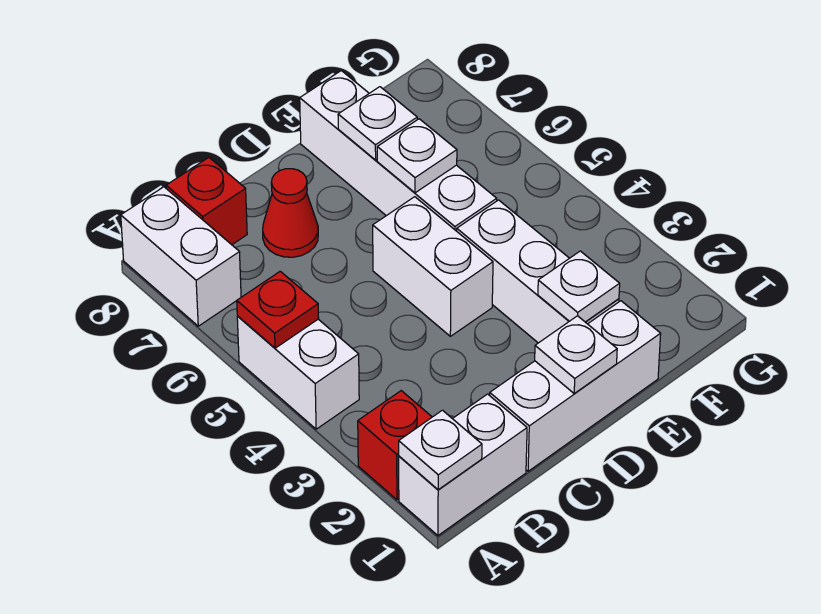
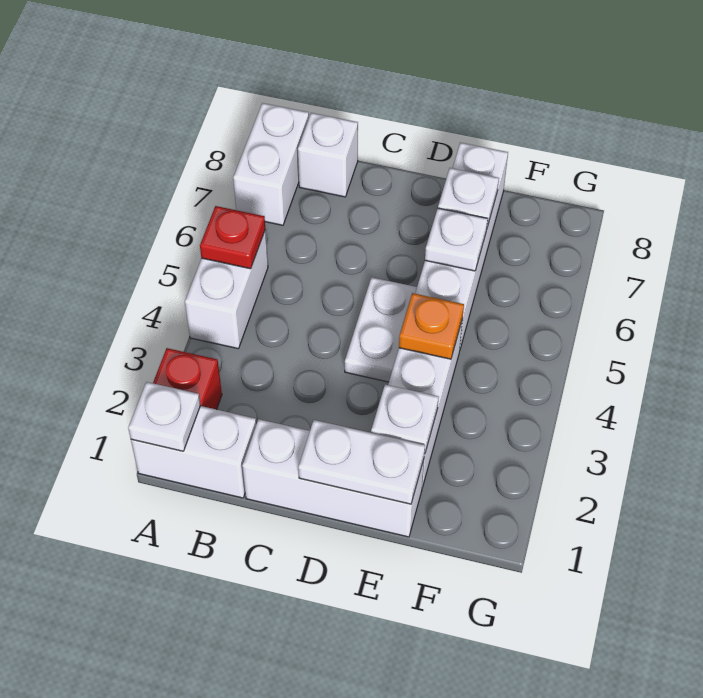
red brick B8 level 1 -> white brick B8 level 1
red cone C7 level 1 -> none
white plate D1 level 2 -> white plate D1:E1 level 2
white brick D4:D5 level 1 -> white plate D4:D5 level 1
none -> orange plate E4 level 2

